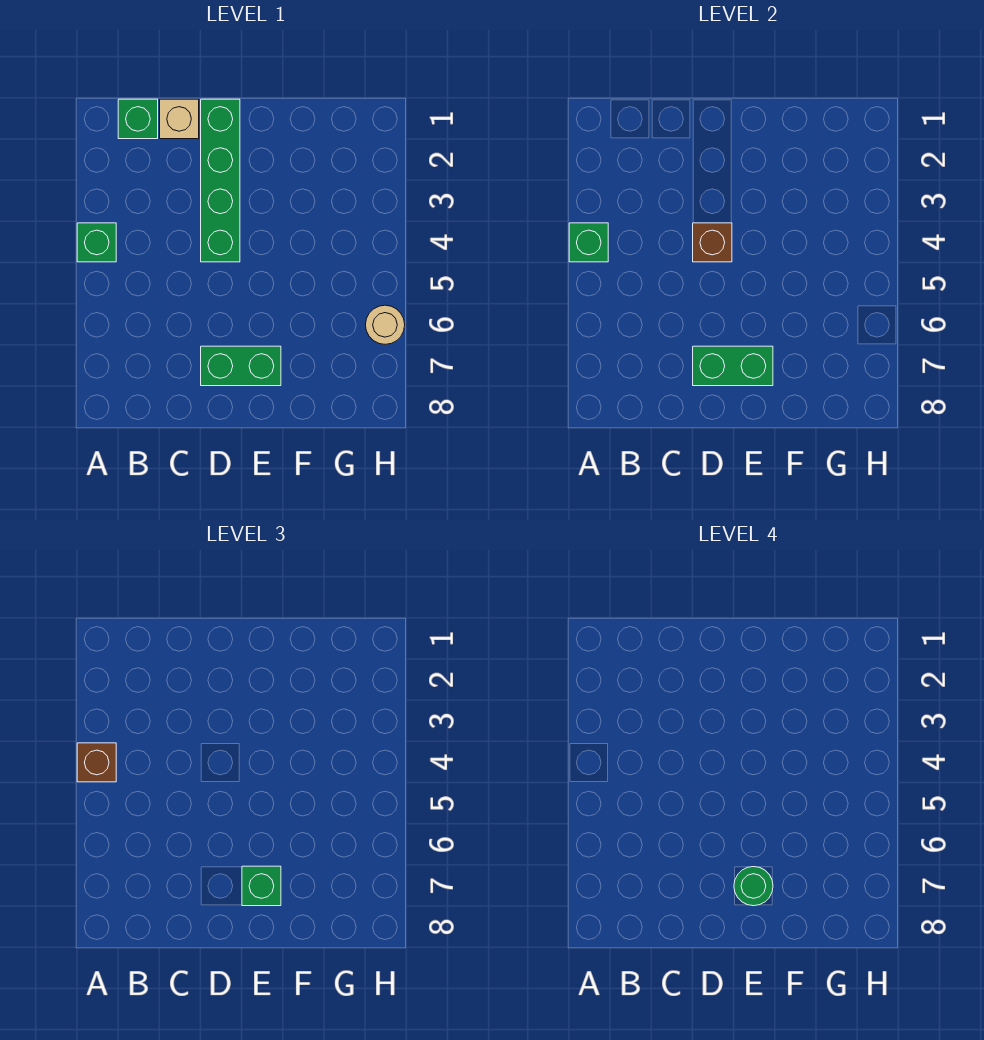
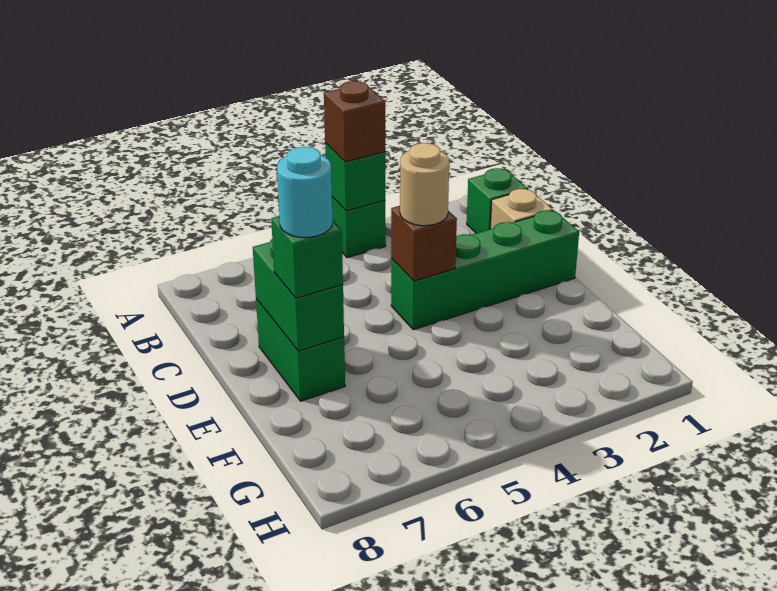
green round brick E7 level 4 -> cyan round brick E7 level 4
tan round brick H6 level 1 -> tan round brick D4 level 3

